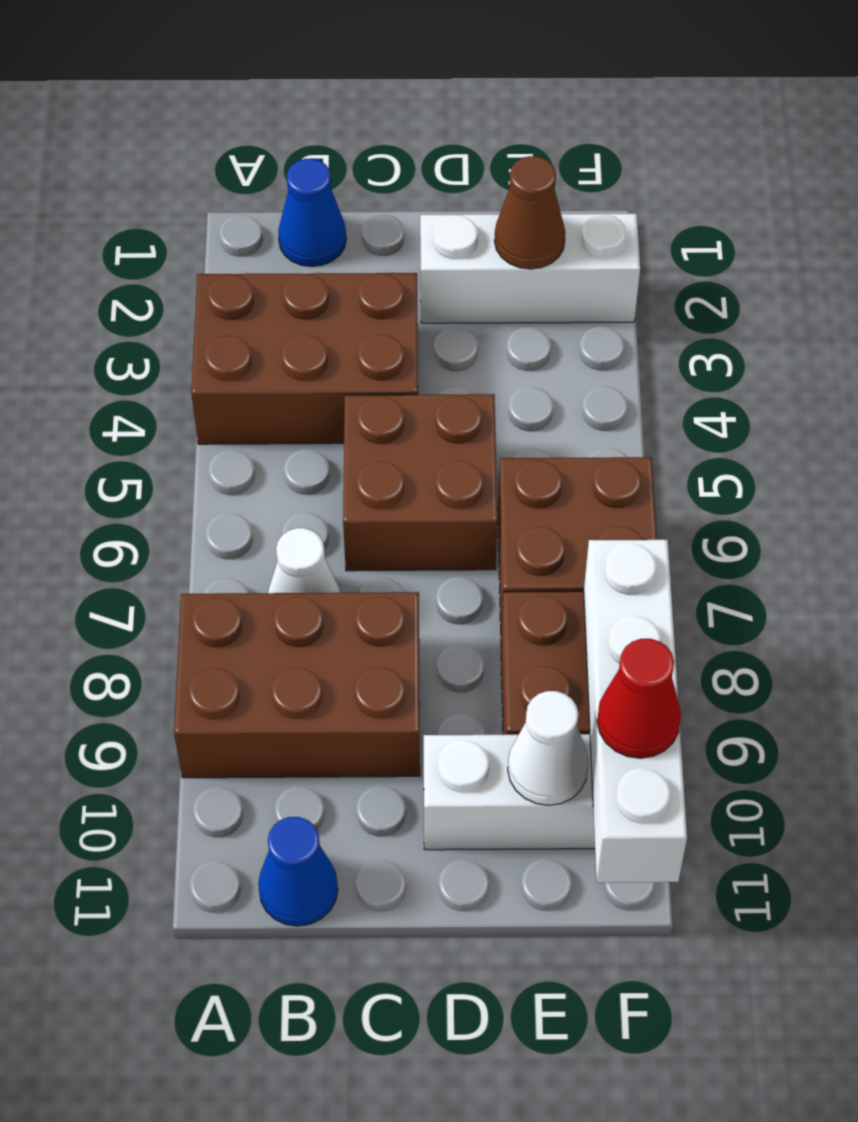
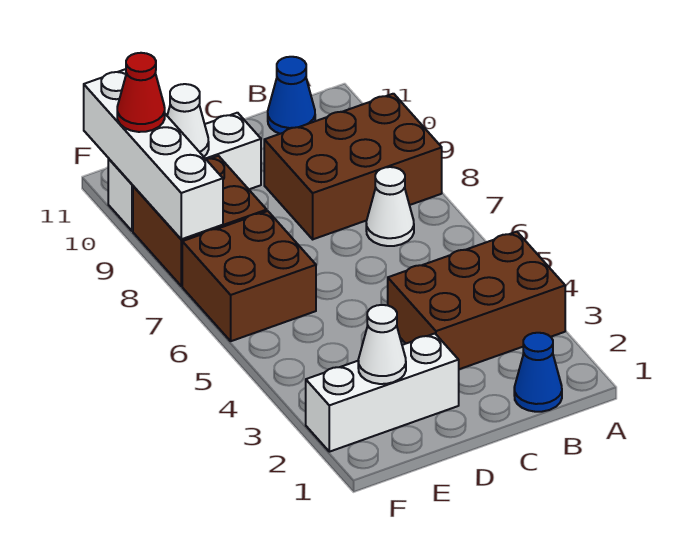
brown brick C5:D6 level 1 -> none
brown cone E2 level 2 -> white cone E2 level 2

